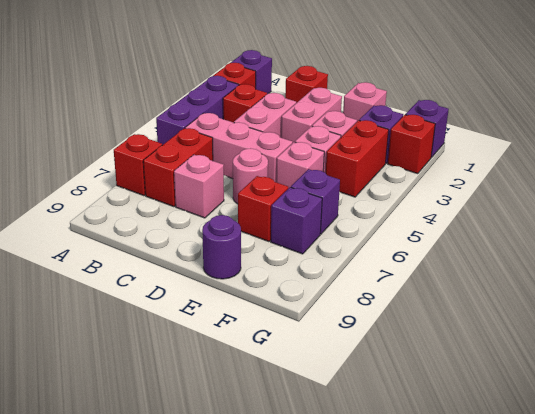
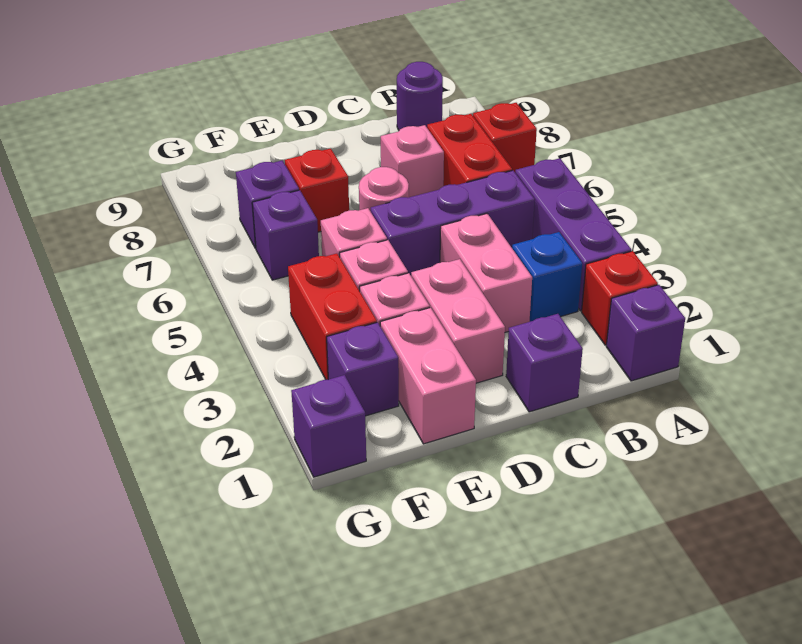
red brick B3 level 1 -> blue brick B3 level 1
pink brick B5:D5 level 1 -> purple brick B5:D5 level 1
red brick C1 level 1 -> purple brick C1 level 1
pink brick E1 level 1 -> pink brick E1:E2 level 1
purple round brick E9 level 1 -> purple round brick B9 level 1
red brick G2 level 1 -> none

